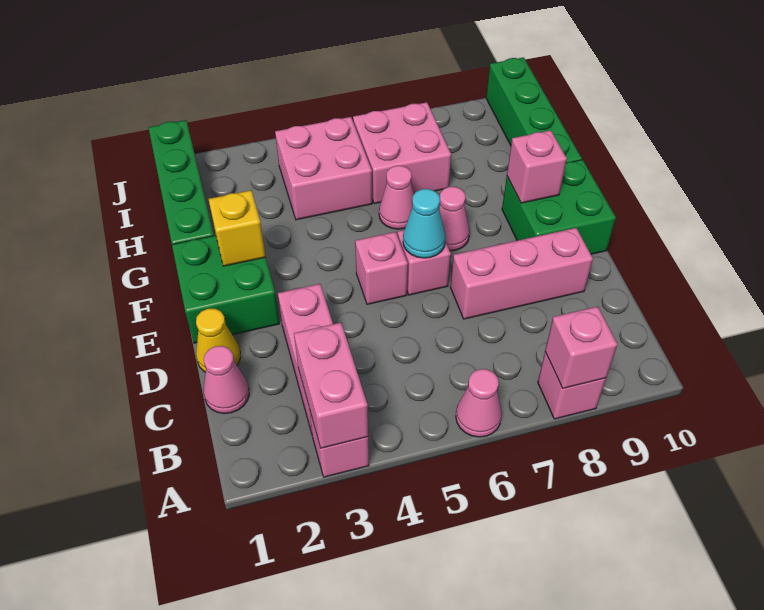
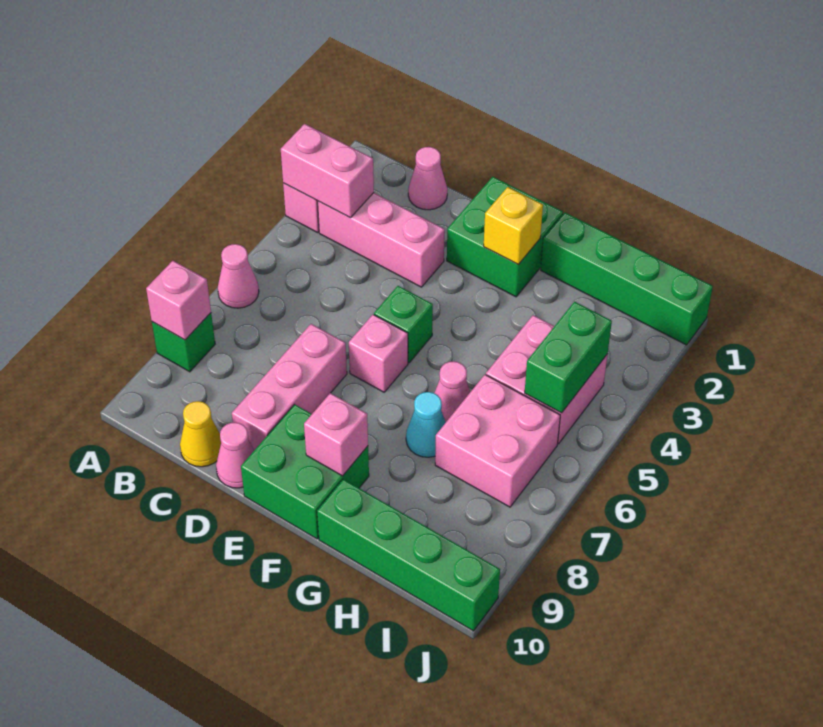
pink brick A8 level 1 -> green brick A8 level 1
yellow cone D1 level 1 -> yellow cone C10 level 1
pink brick E5 level 1 -> green brick E5 level 1
cyan cone E6 level 2 -> cyan cone G7 level 1
pink cone F7 level 1 -> pink cone D10 level 1
none -> green brick I4:I5 level 2

